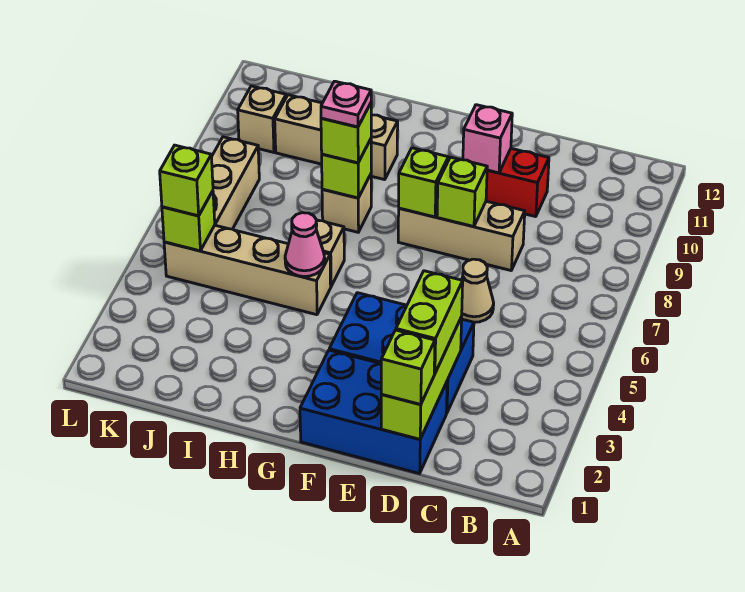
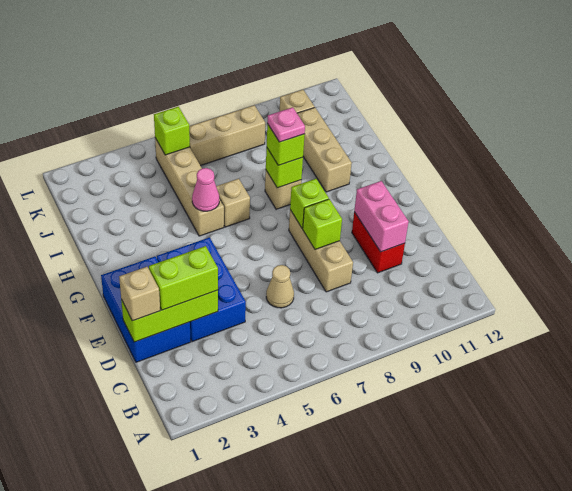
lime brick D1 level 3 -> tan brick D1 level 3
pink brick E10 level 2 -> pink brick D10:E10 level 2
lime brick K5 level 3 -> none

